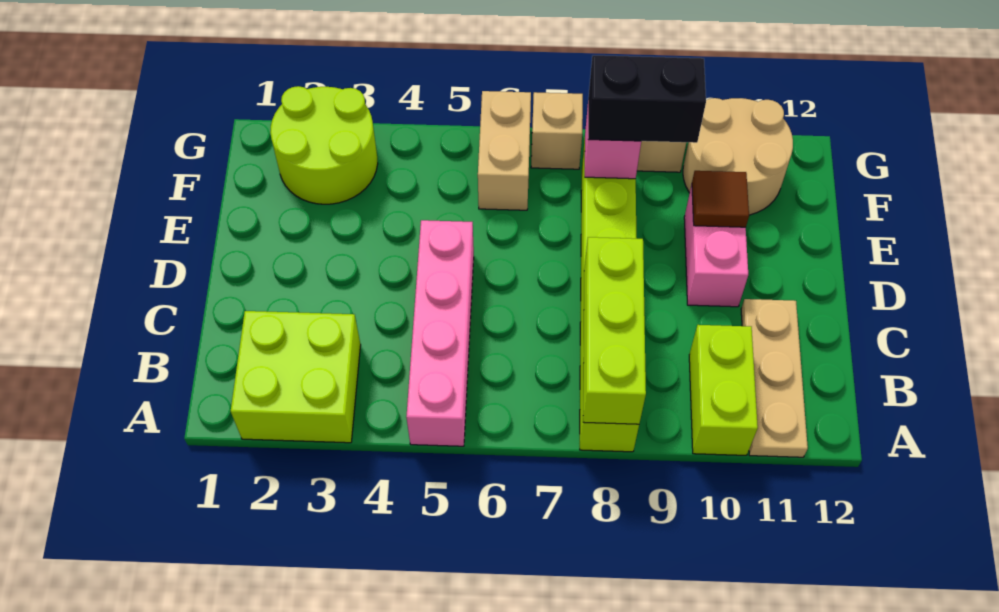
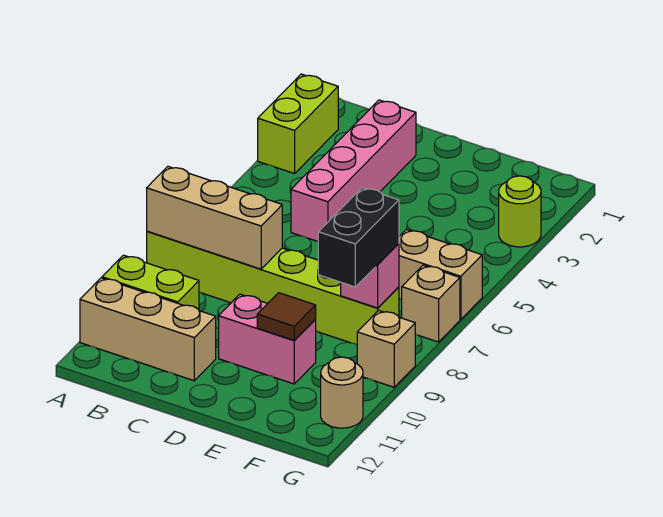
lime brick A2:B3 level 1 -> lime brick A2:A3 level 1
pink brick A5:D5 level 1 -> pink brick C2:C5 level 1
lime brick A8:C8 level 2 -> tan brick A8:C8 level 2
tan plate A11:C11 level 1 -> tan brick A11:C11 level 1
lime round brick F2:G3 level 1 -> lime round brick G3 level 1
tan round brick F10:G11 level 1 -> tan round brick G11 level 1

